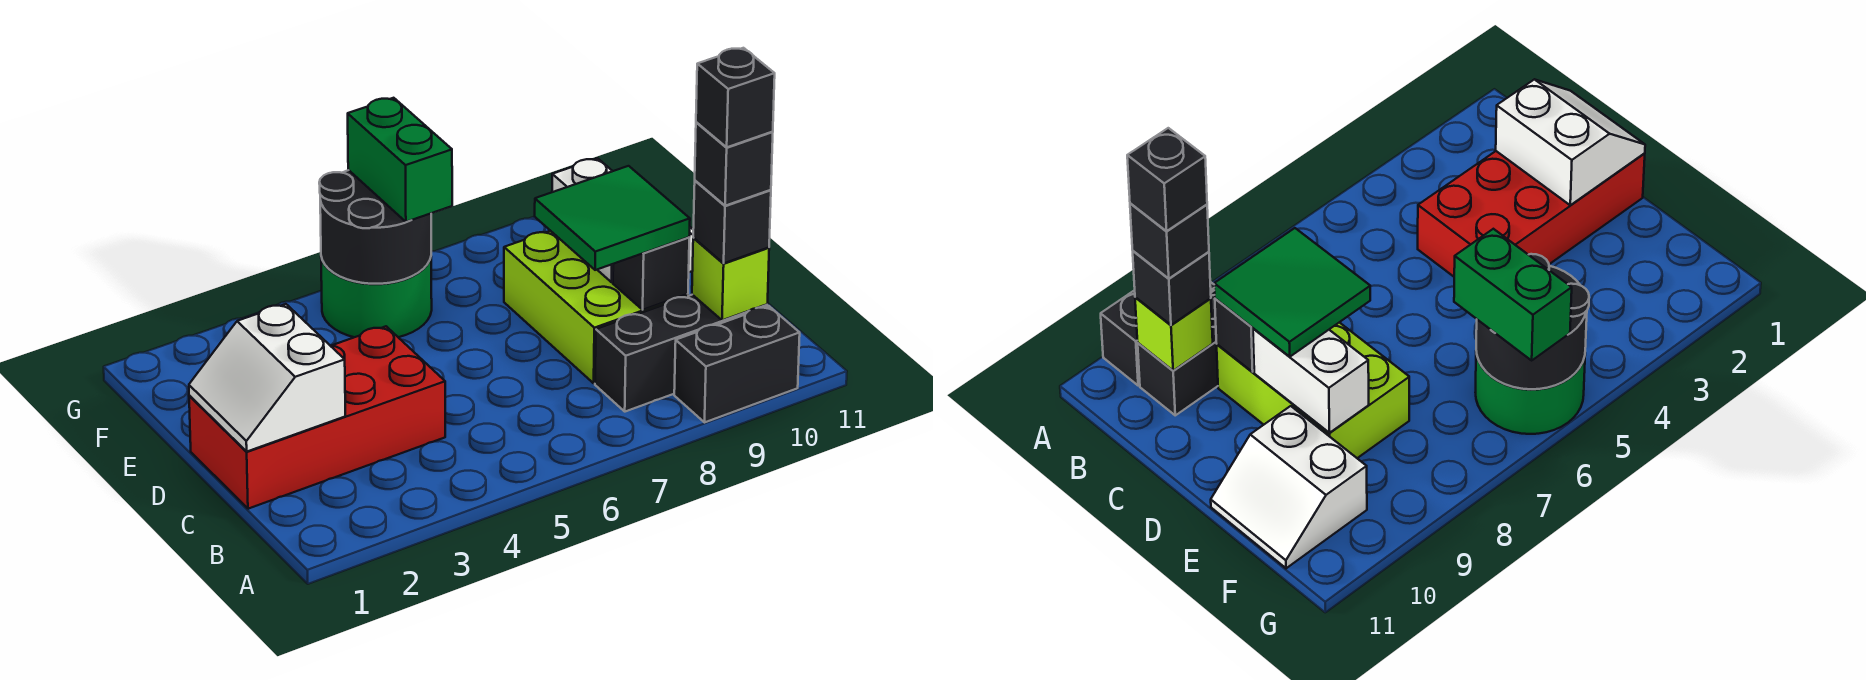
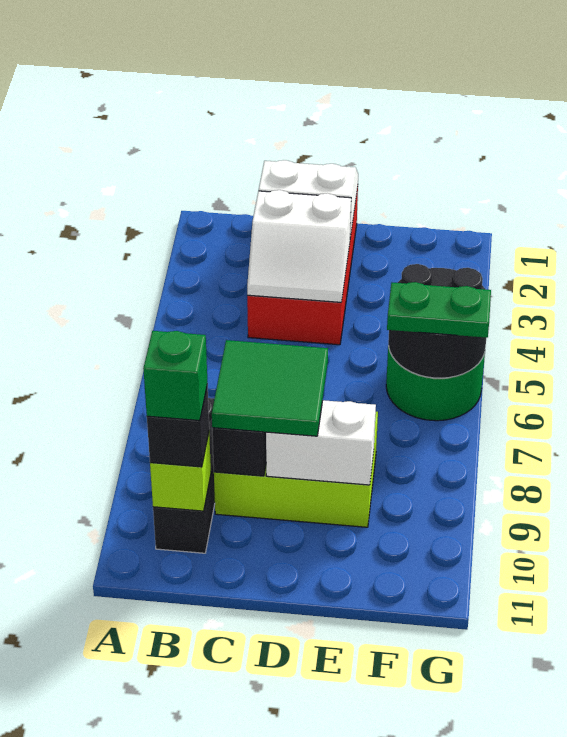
black brick A9:A10 level 1 -> none
black brick B10 level 4 -> green brick B10 level 4
black brick B10 level 5 -> none
white slope E10:F11 level 1 top 10 -> white slope C3:D4 level 2 top 3
green brick F6:G6 level 3 -> green plate F6:G6 level 3

